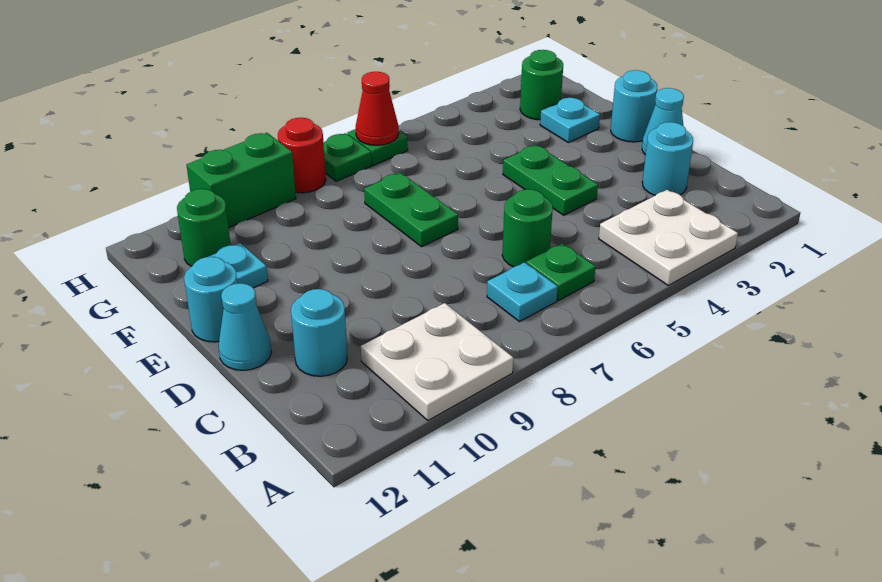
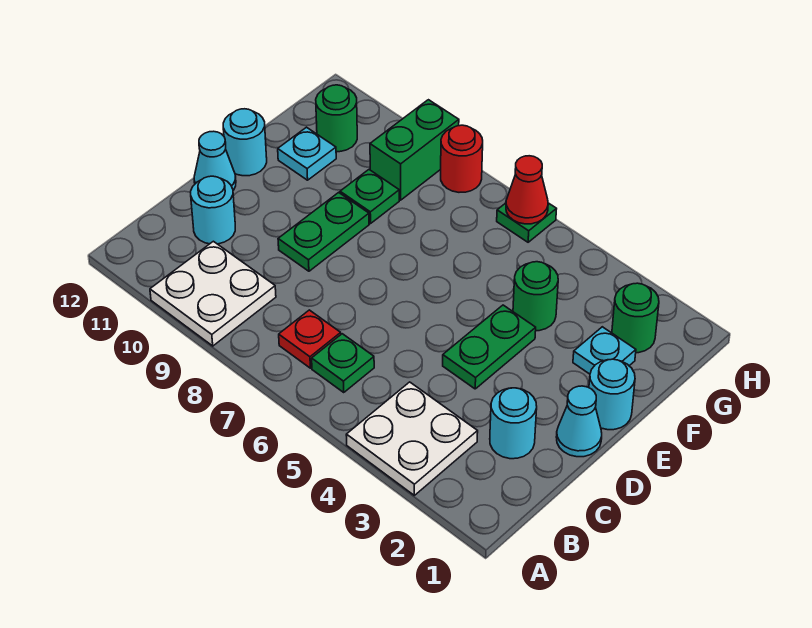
cyan plate B7 level 1 -> red plate B7 level 1
green round brick C6 level 1 -> green round brick F4 level 1
green plate E7:F7 level 1 -> green plate D9:E9 level 1
green plate H7 level 1 -> green plate F9 level 1
green brick H9:H10 level 1 -> green brick G9:H9 level 1

